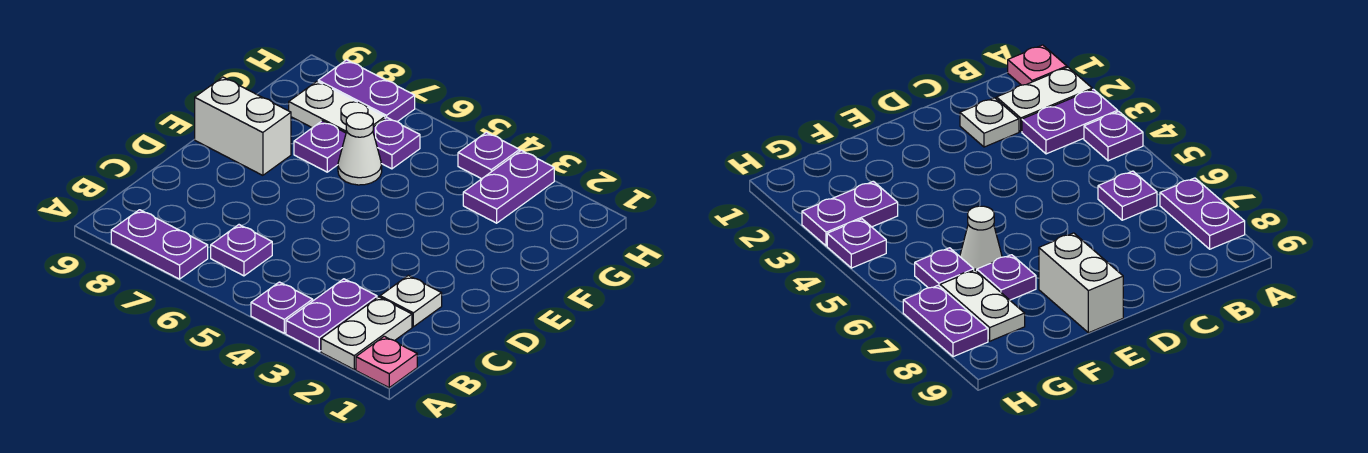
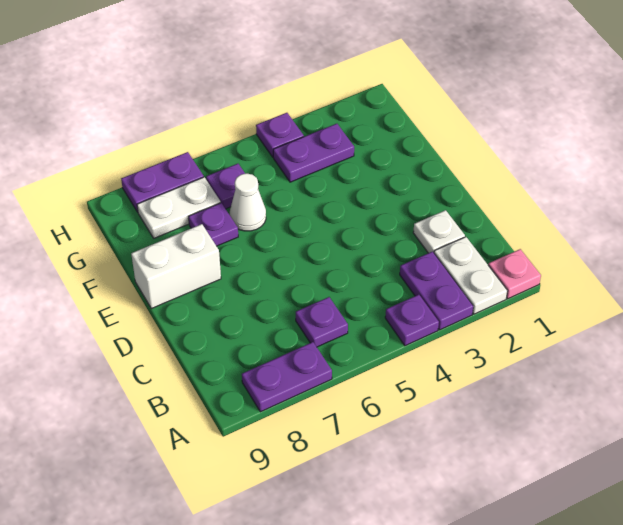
purple plate G3:H3 level 1 -> purple plate G3:G4 level 1

